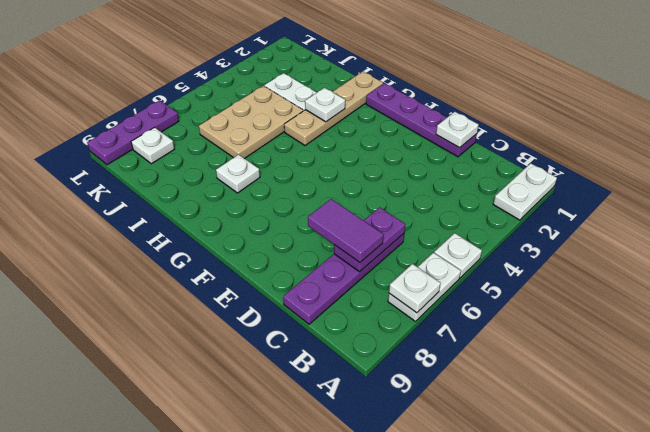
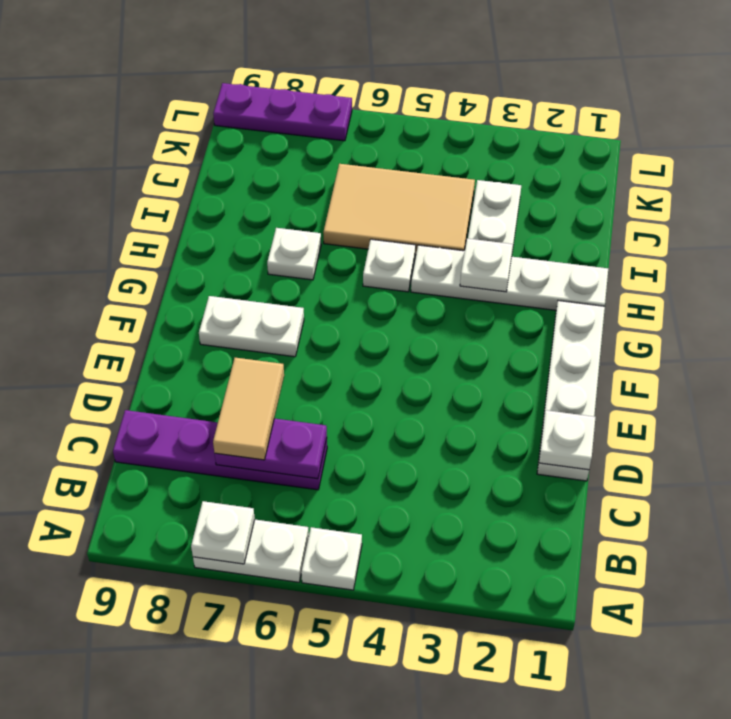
white plate A1:A2 level 1 -> white plate F7:F8 level 1
purple tile C7:D7 level 3 -> tan tile C7:D7 level 3
purple plate D1:G1 level 1 -> white plate D1:G1 level 1
tan plate H1:H4 level 1 -> white plate H1:H4 level 1
tan plate I4:J6 level 1 -> tan tile I4:J6 level 1
white plate K8 level 1 -> white plate H5 level 1

